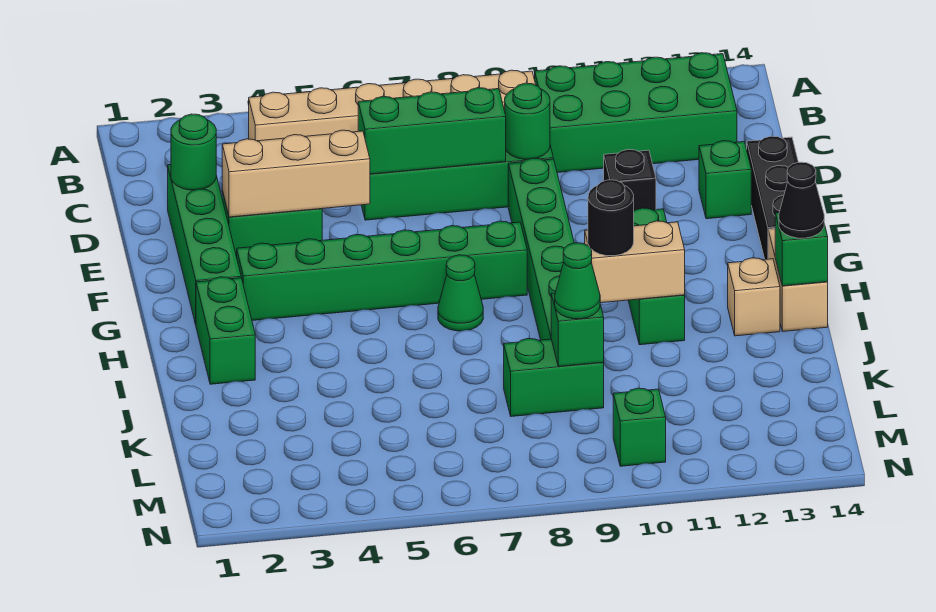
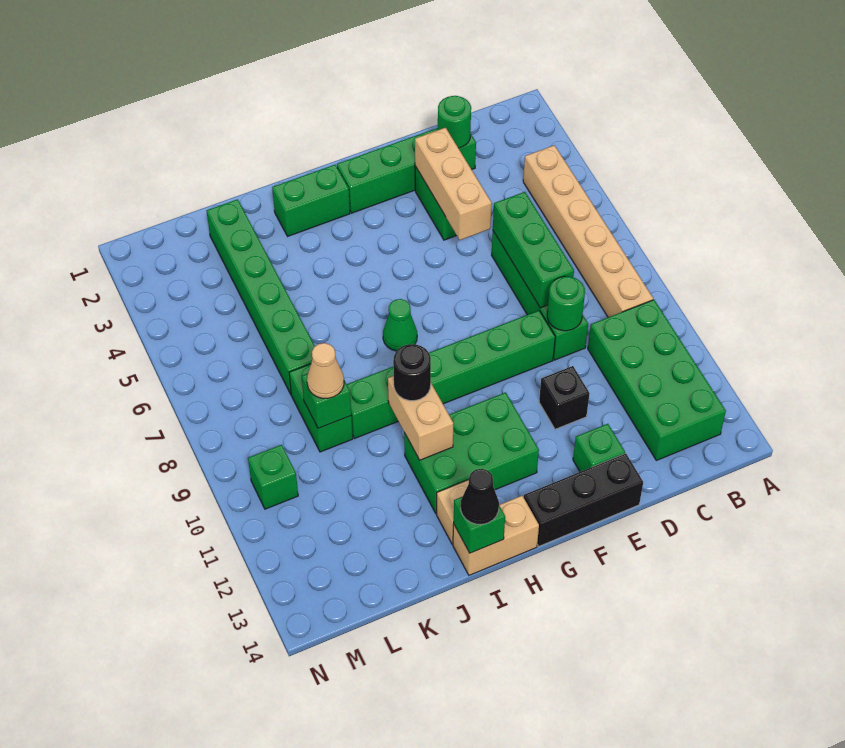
green brick G3:G8 level 1 -> green brick K2:K7 level 1
green brick G11:I11 level 1 -> green brick G11:I12 level 1
green cone K9 level 3 -> tan cone K9 level 3

